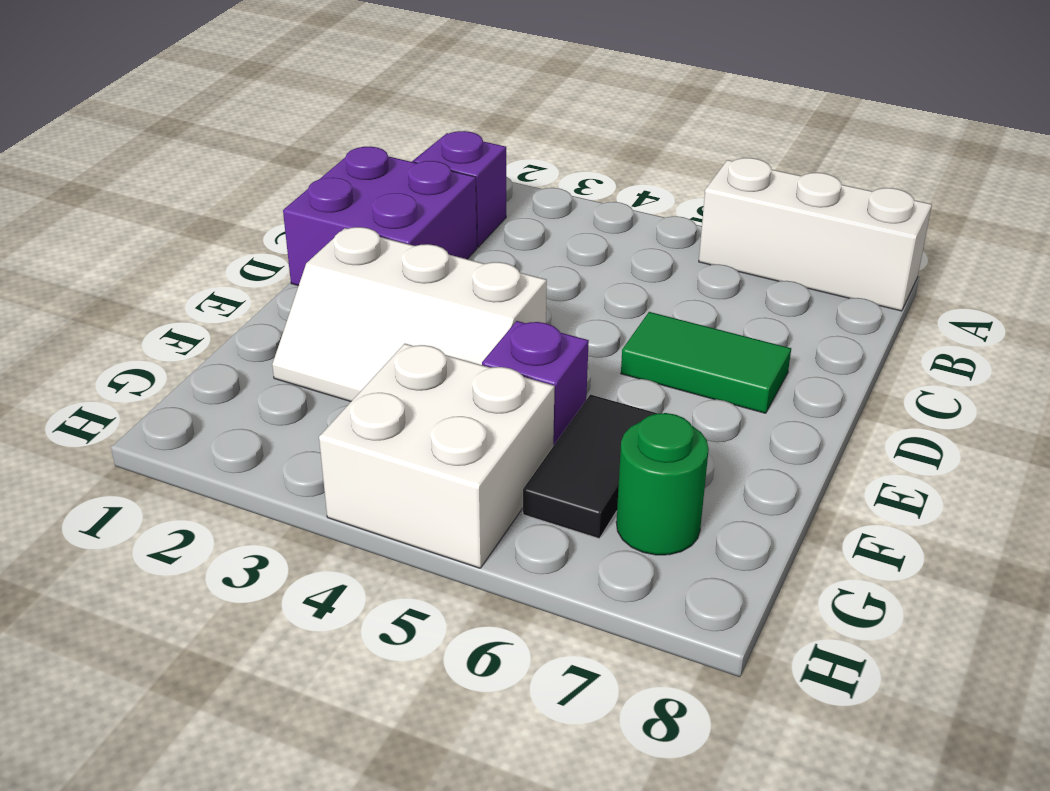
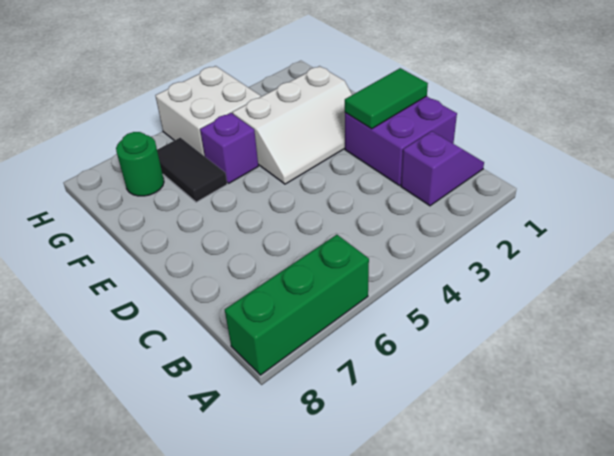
white brick A6:A8 level 1 -> green brick A6:A8 level 1
green tile D6:D7 level 1 -> green tile D1:D2 level 2
white slope E2:F4 level 1 top E -> white slope E2:F4 level 1 top F

